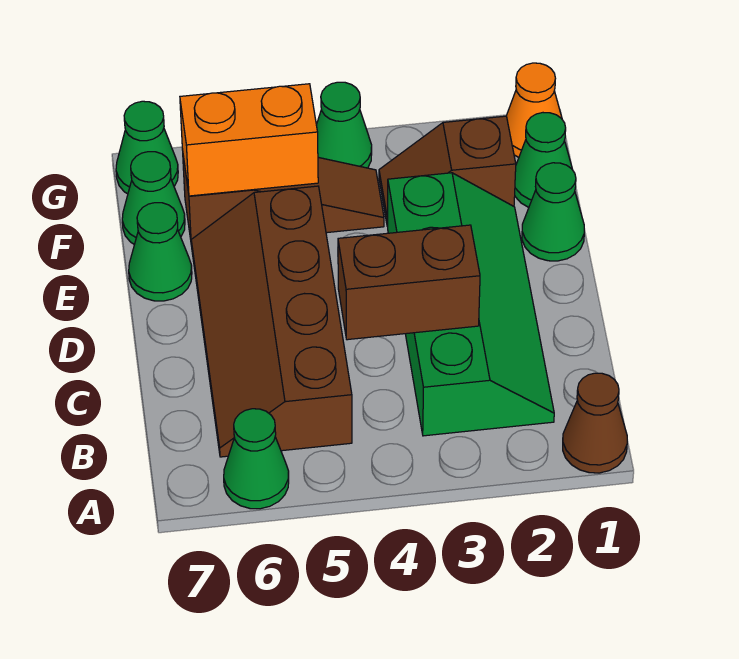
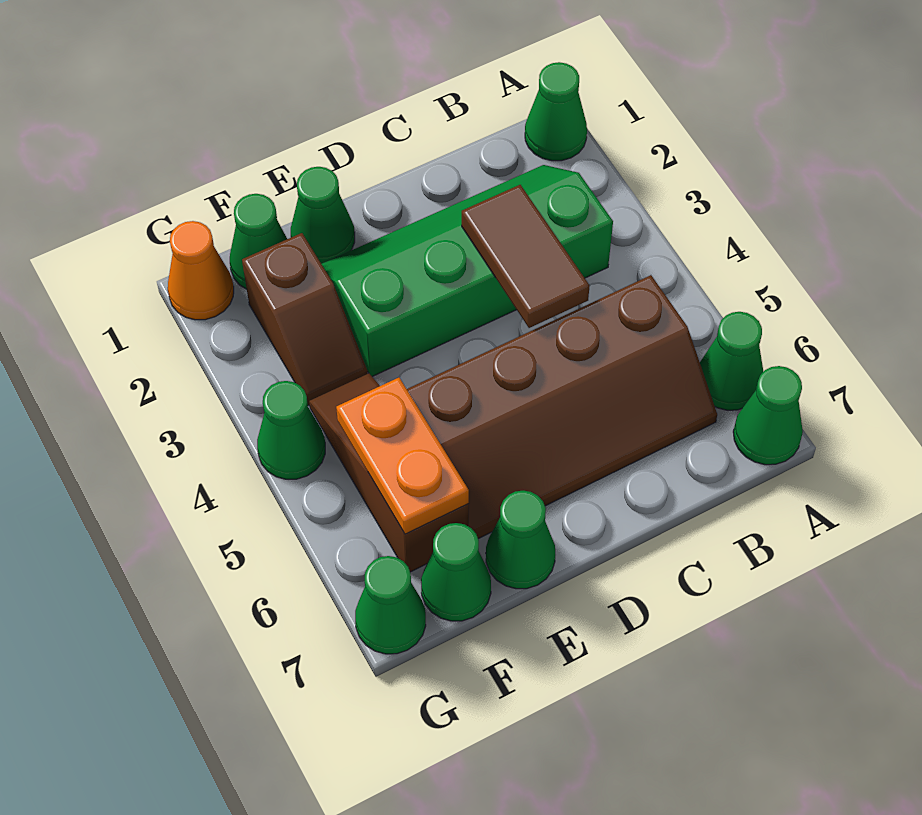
brown cone A1 level 1 -> green cone A1 level 1
none -> green cone A7 level 1
brown brick C3:C4 level 2 -> brown tile C3:C4 level 2
orange brick F5:F6 level 2 -> orange plate F5:F6 level 2

